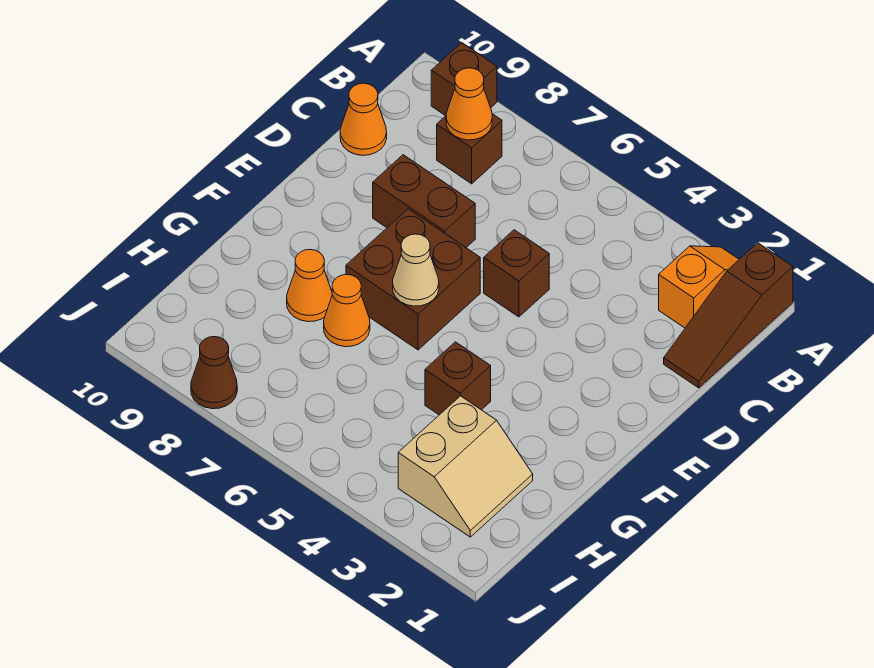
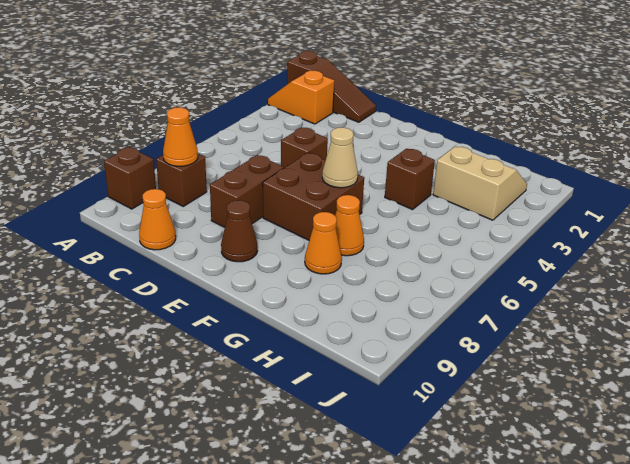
brown cone J8 level 1 -> brown cone E9 level 1

